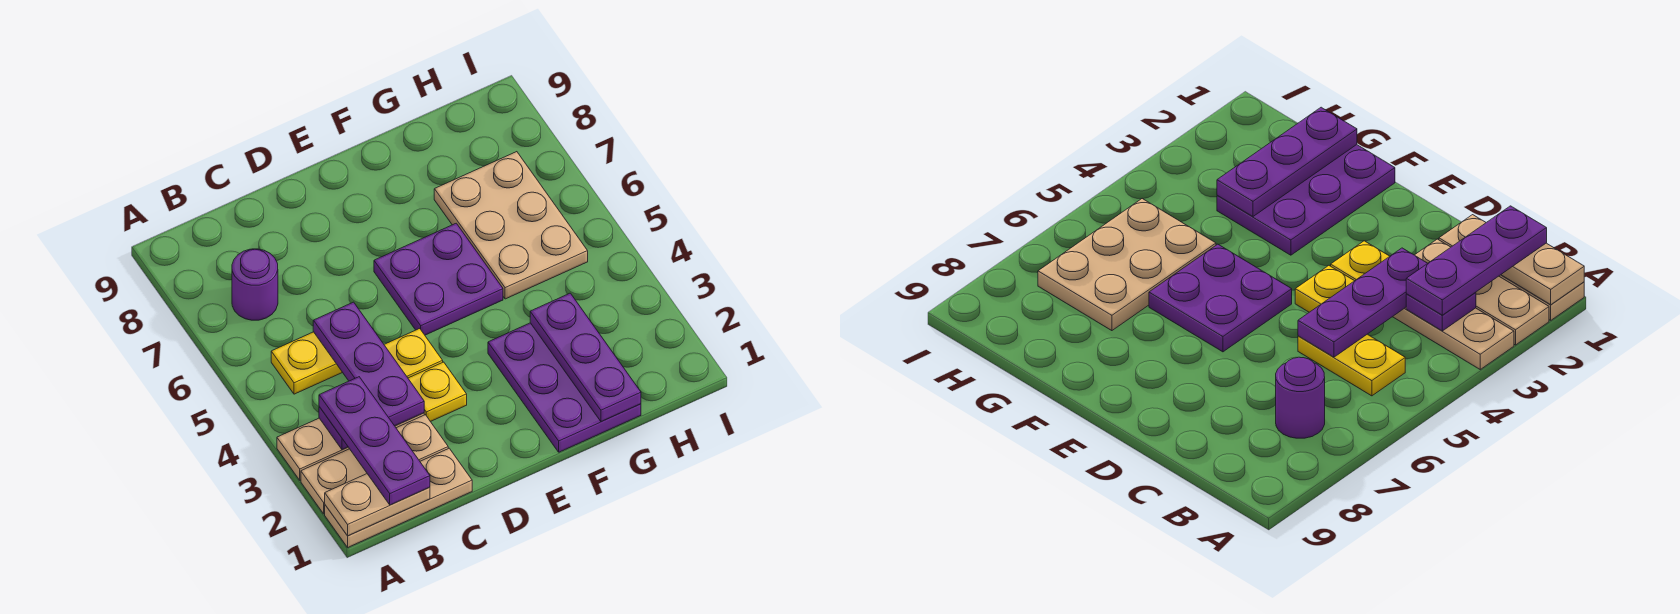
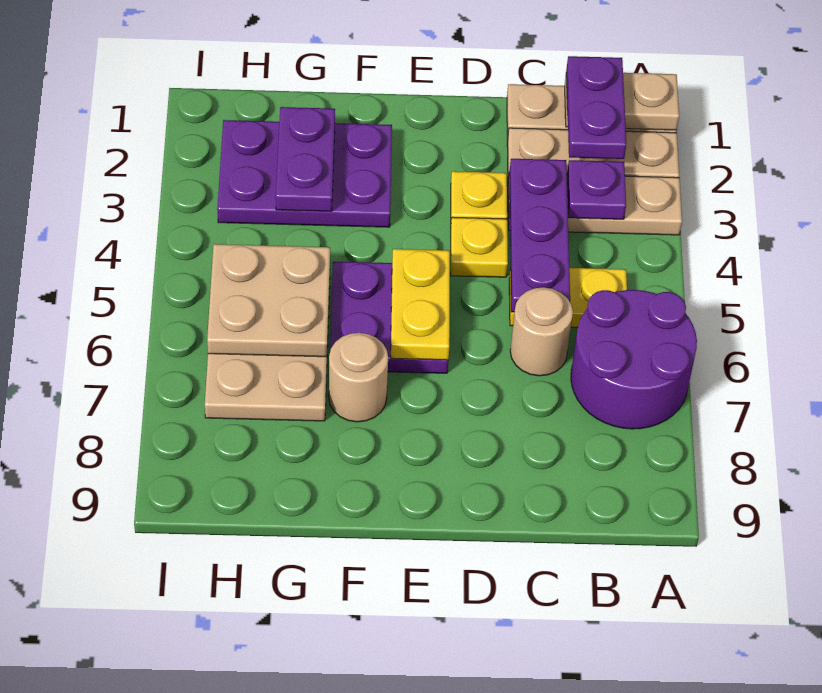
purple plate B1:B3 level 3 -> purple plate B1:B2 level 3
purple round brick B7 level 1 -> purple round brick A6:B7 level 1
none -> tan round brick C6 level 1
none -> yellow plate E5:E6 level 2
purple plate F1:G3 level 1 -> purple plate F2:H3 level 1
none -> tan round brick F7 level 1
purple plate G1:G3 level 2 -> purple plate G2:G3 level 2
none -> tan plate G5:H6 level 2

